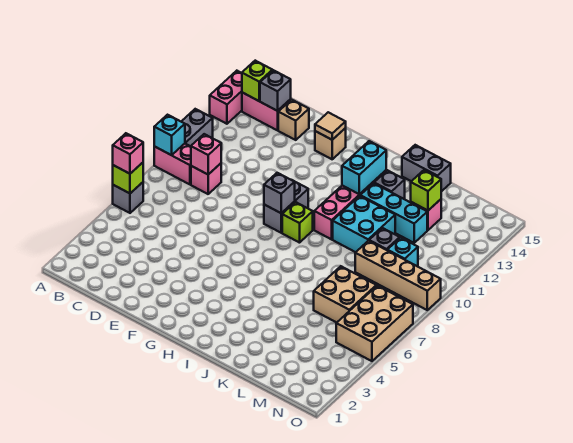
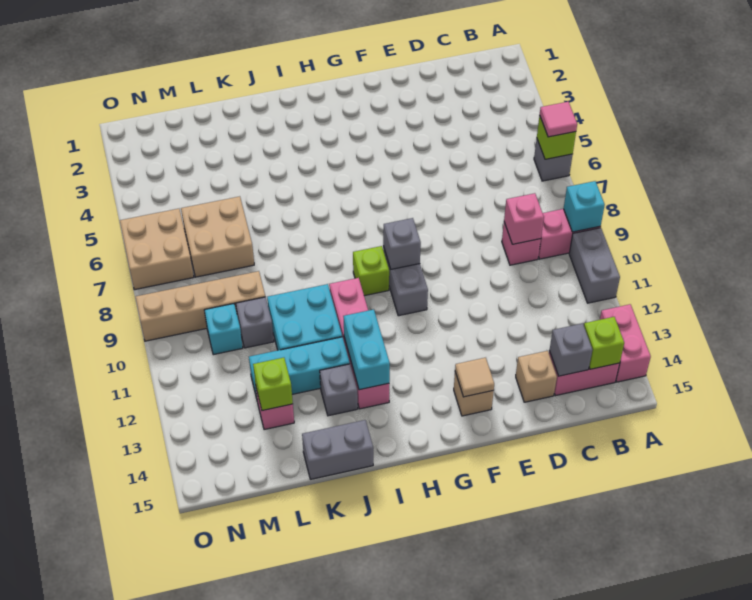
pink brick A6 level 3 -> pink tile A6 level 3
tan brick N5:O7 level 1 -> tan brick N6:O7 level 1

